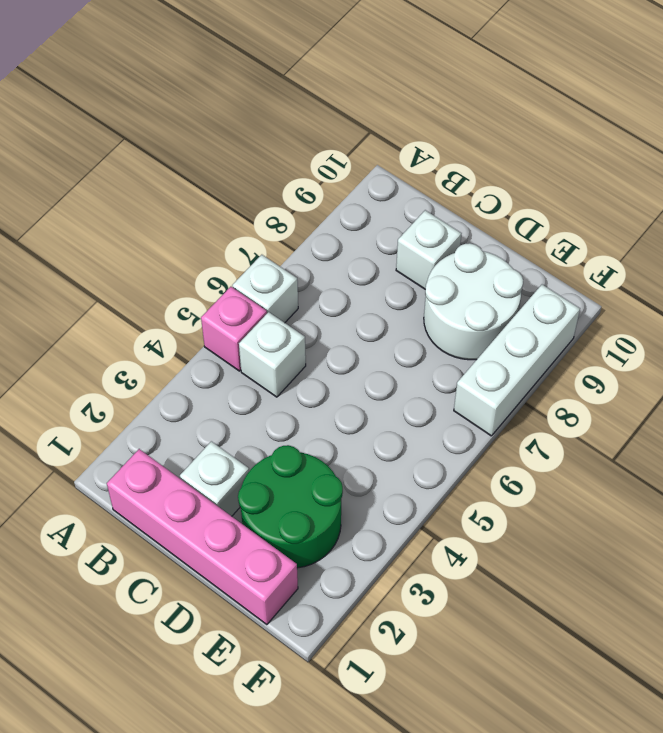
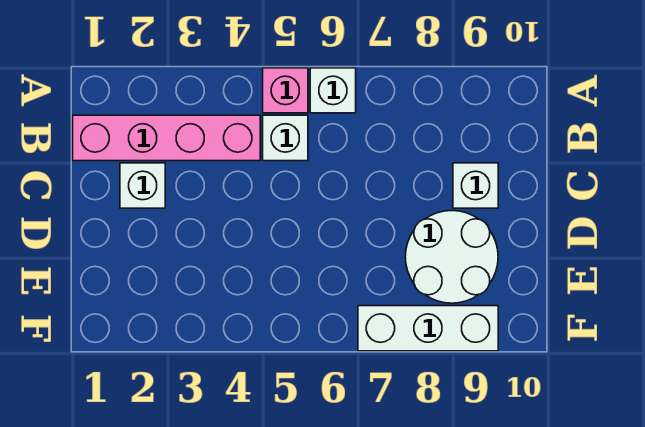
pink brick B1:E1 level 1 -> pink brick B1:B4 level 1
green round brick D2:E3 level 1 -> none

